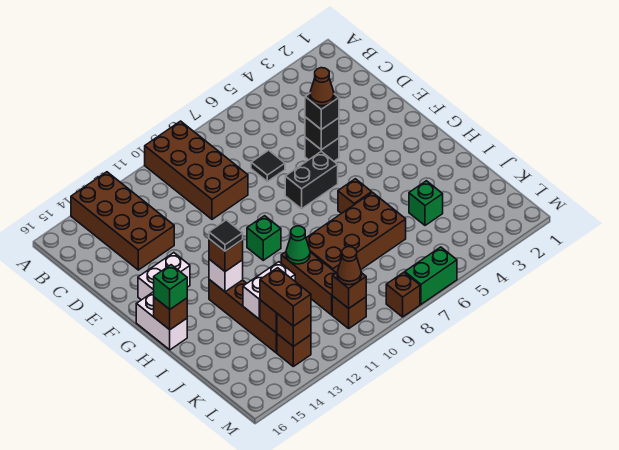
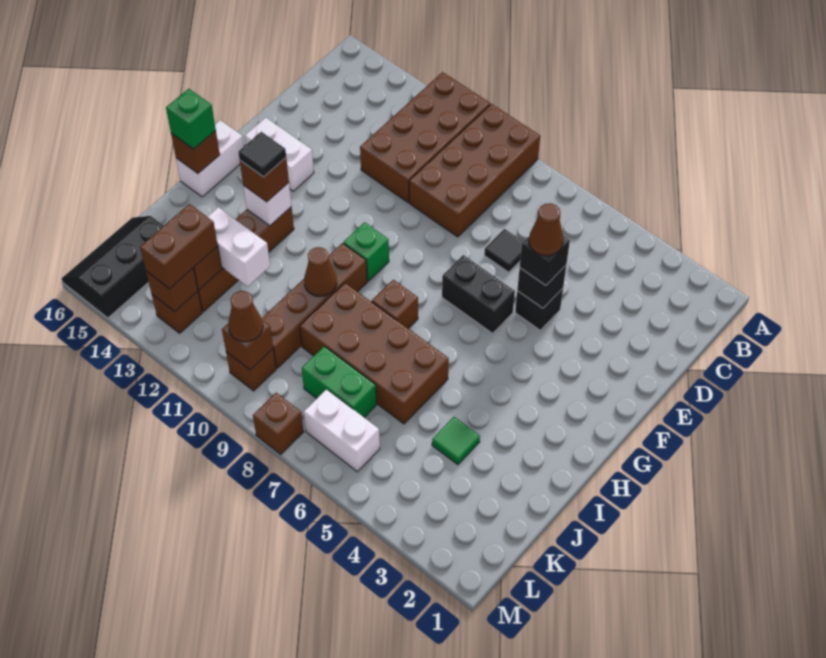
brown brick A13:D14 level 1 -> brown brick A11:D12 level 1
brown brick H6 level 1 -> brown brick H8 level 1
brown brick I10:K10 level 1 -> brown brick H10:K10 level 1
green cone I10 level 2 -> brown cone I10 level 2
green brick J4 level 1 -> green tile J4 level 1
none -> black slope K15:M16 level 1 top 15
none -> white brick L6:L7 level 1
green brick M6:M7 level 1 -> green brick K7:K8 level 1

